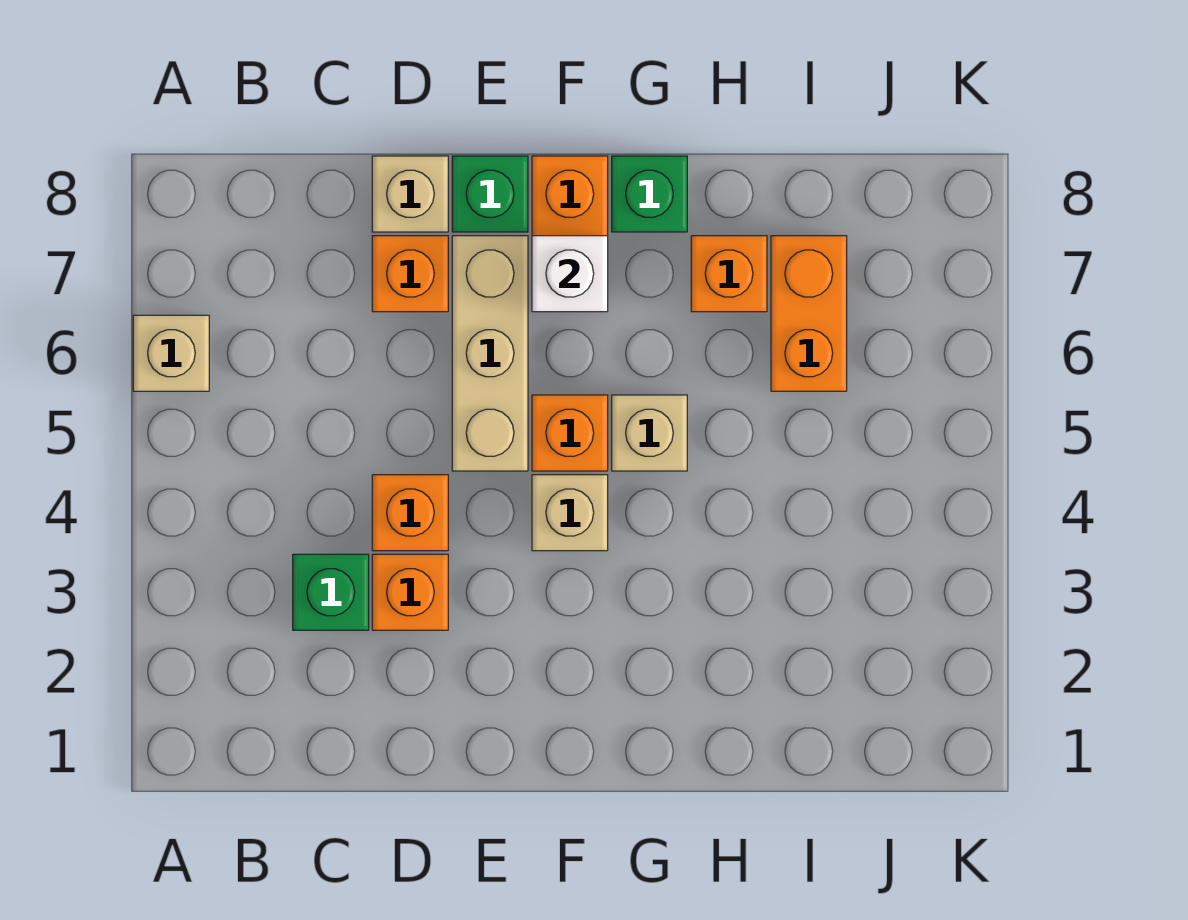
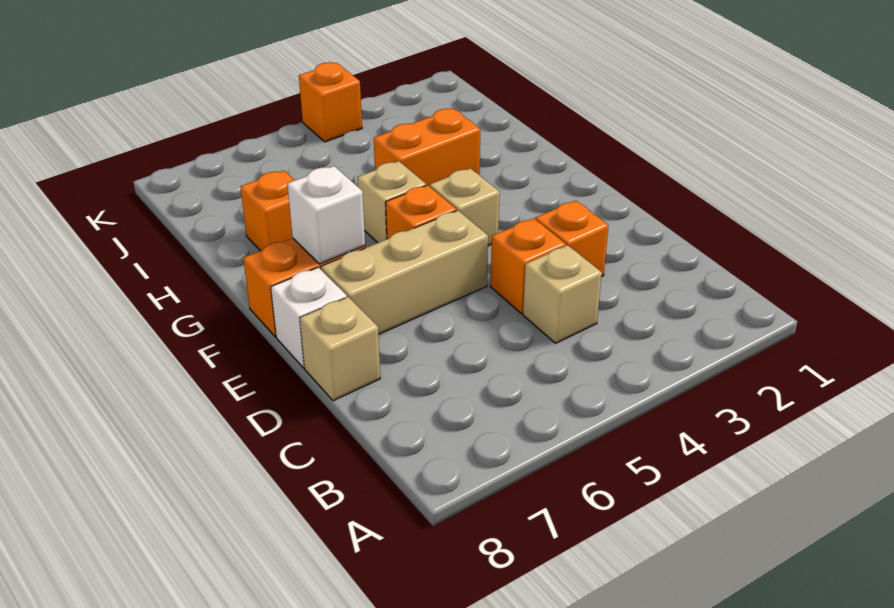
tan brick A6 level 1 -> tan brick C4 level 1
green brick C3 level 1 -> none
orange brick D7 level 1 -> orange brick K4 level 1
green brick E8 level 1 -> white brick E8 level 1
green brick G8 level 1 -> none
orange brick I6:I7 level 1 -> orange brick H3:H4 level 1

